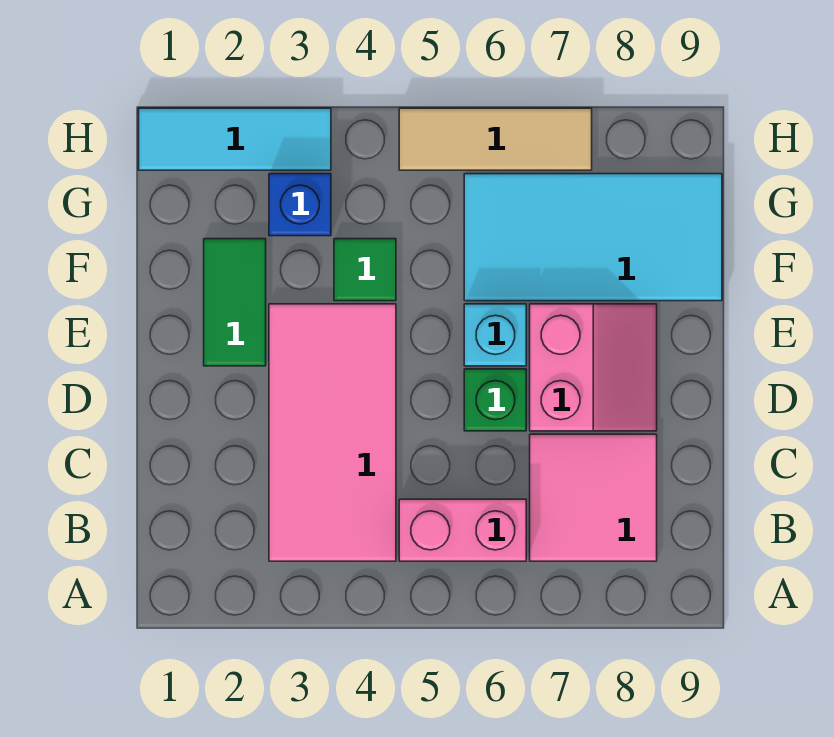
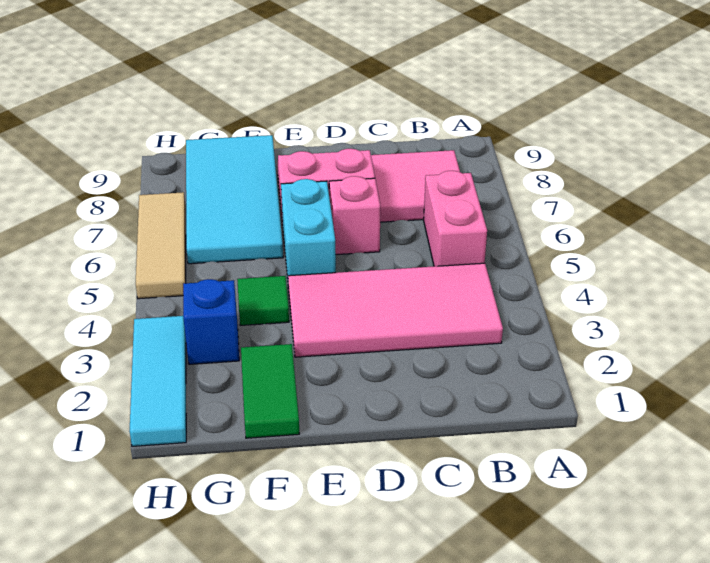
green brick D6 level 1 -> pink brick D6 level 1
green tile E2:F2 level 1 -> green tile F1:F2 level 1
cyan brick E6 level 1 -> cyan brick E5:E6 level 1

